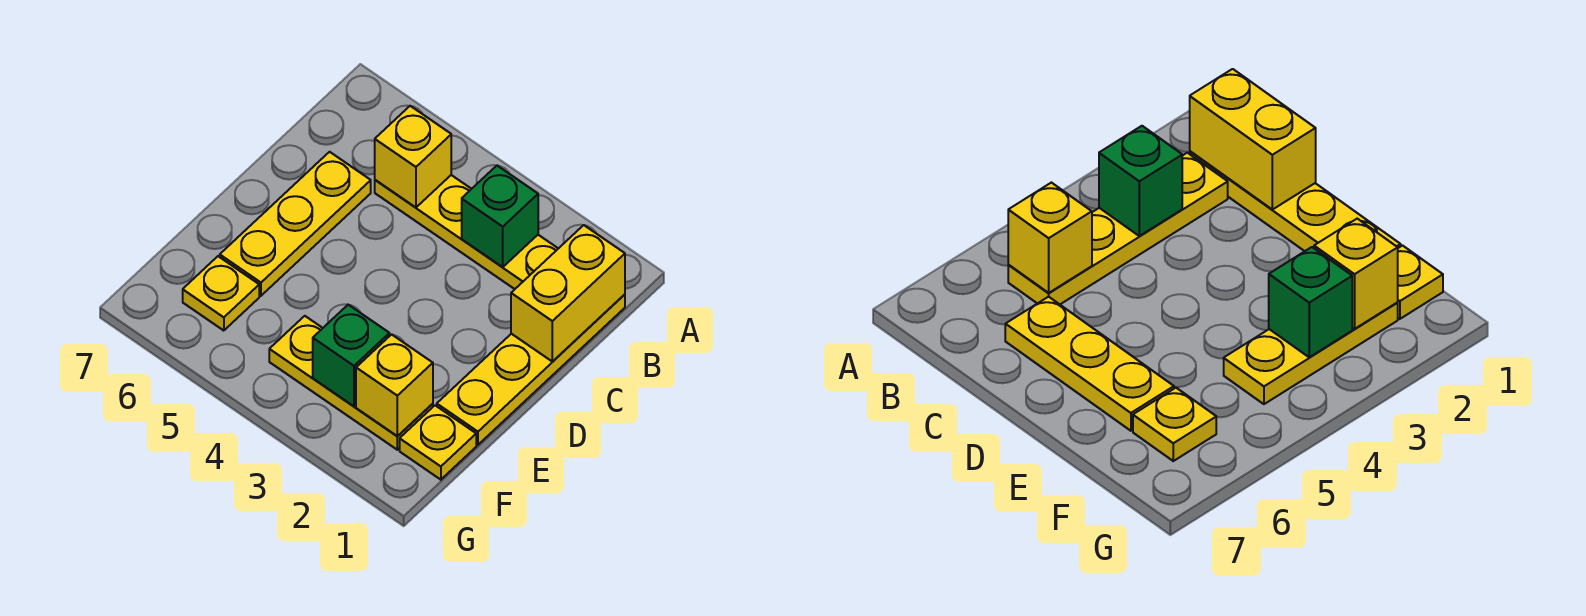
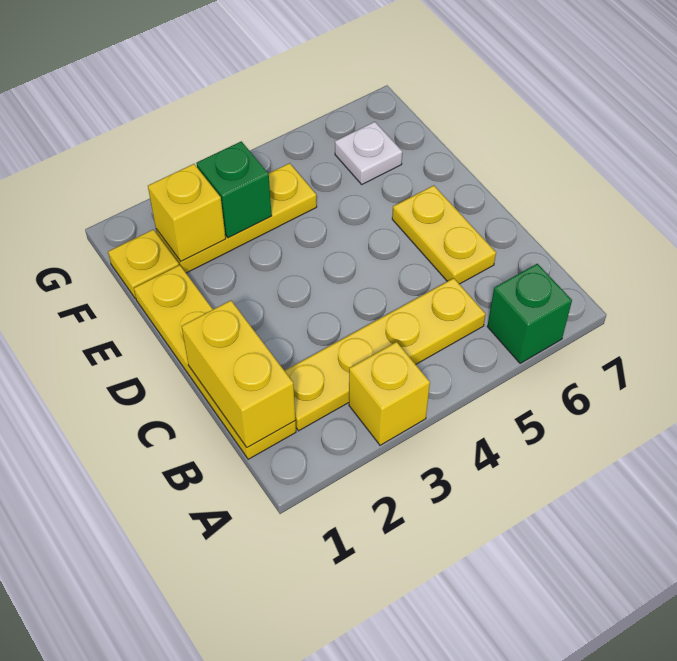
green brick B3 level 2 -> green brick A6 level 1
yellow brick B5 level 2 -> yellow brick A3 level 1
yellow plate C6:E6 level 1 -> yellow plate C6:D6 level 1
yellow plate F6 level 1 -> white plate F6 level 1

